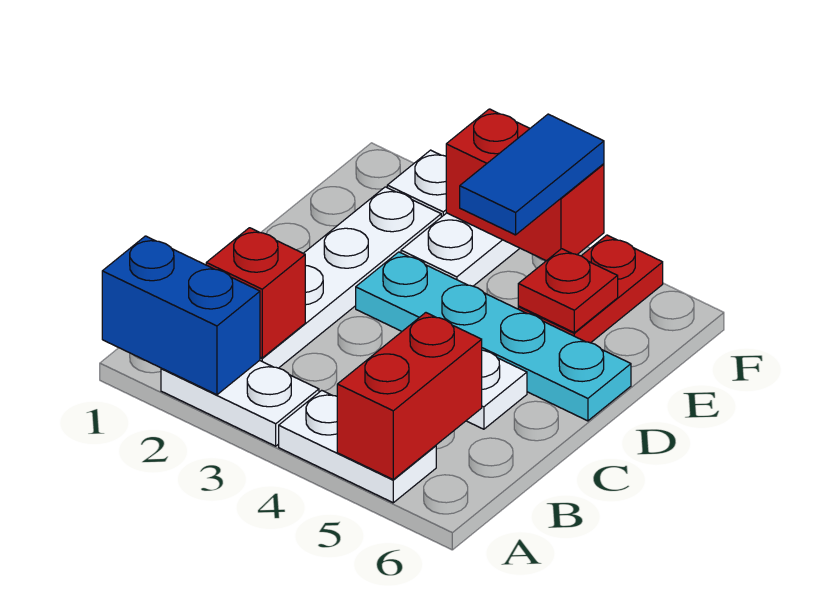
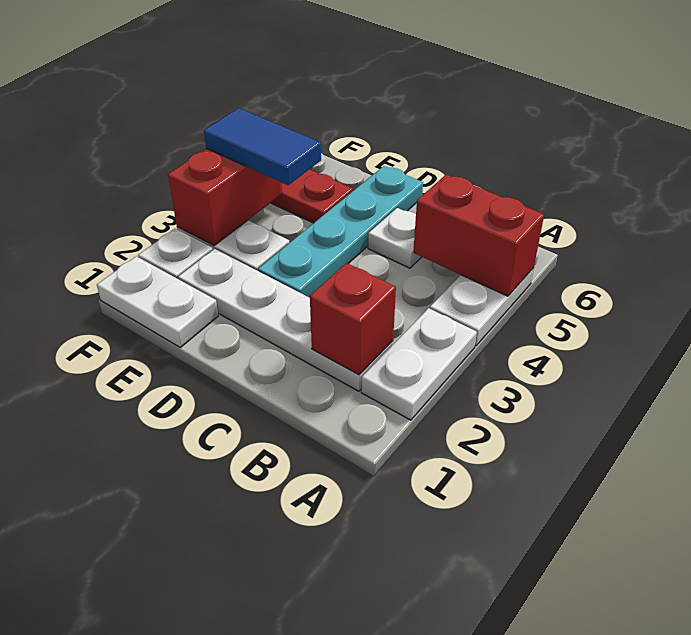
blue brick A1:A2 level 2 -> none
none -> white plate E1:F1 level 1
red plate E5 level 2 -> none

